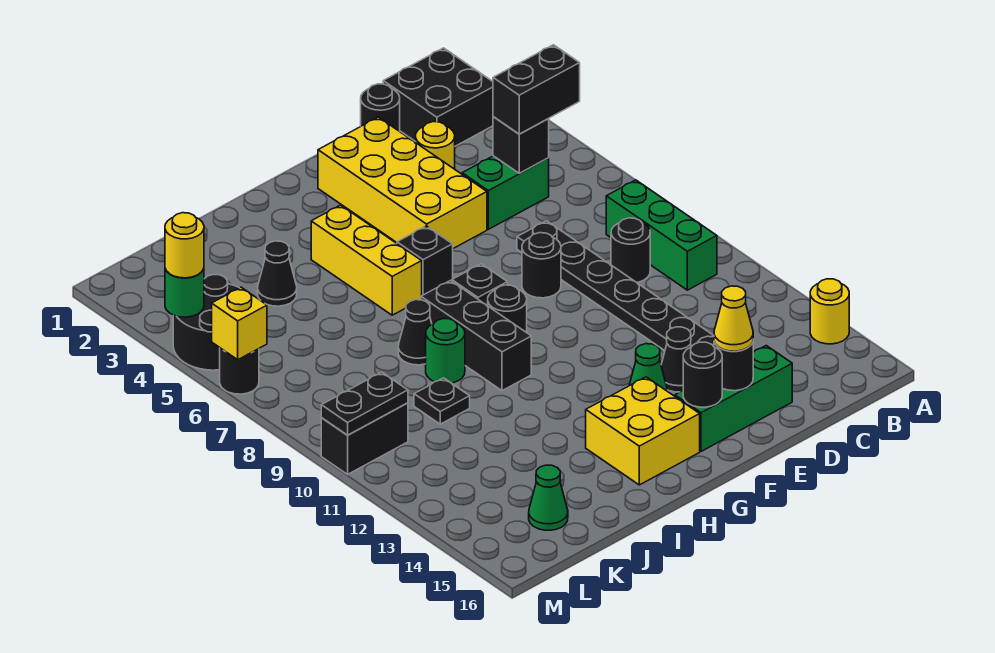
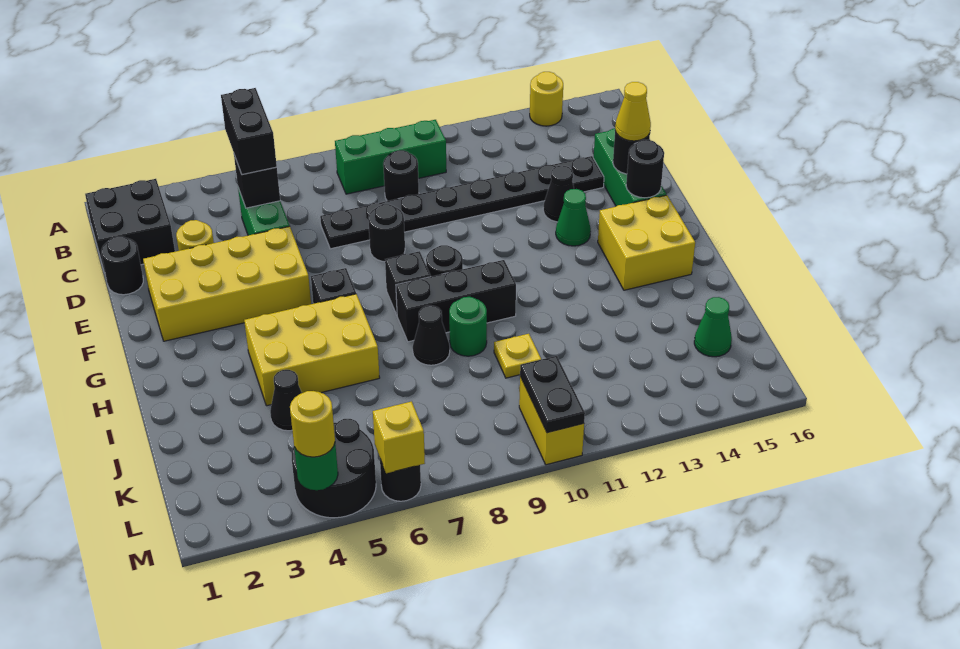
yellow brick H4:H6 level 1 -> yellow brick H4:I6 level 1
black plate J10 level 1 -> yellow plate J10 level 1
black brick L10:M10 level 1 -> yellow brick L10:M10 level 1

